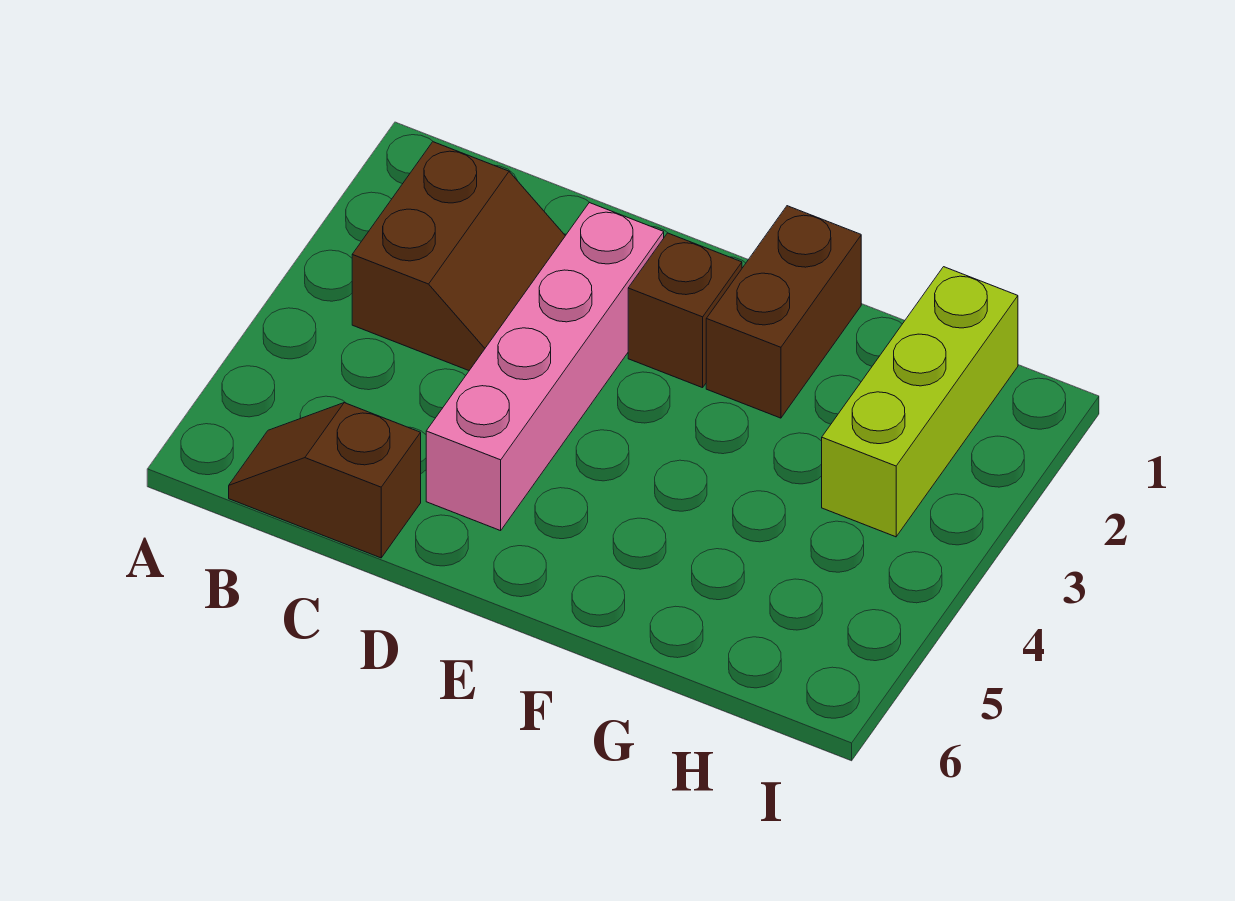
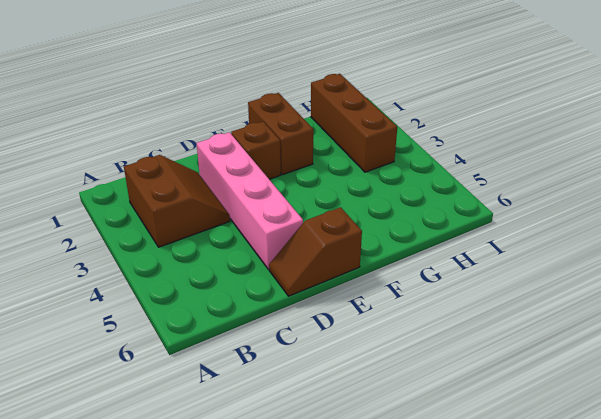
brown slope B6:C6 level 1 top C -> brown slope D6:E6 level 1 top E
lime brick H1:H3 level 1 -> brown brick H1:H3 level 1

